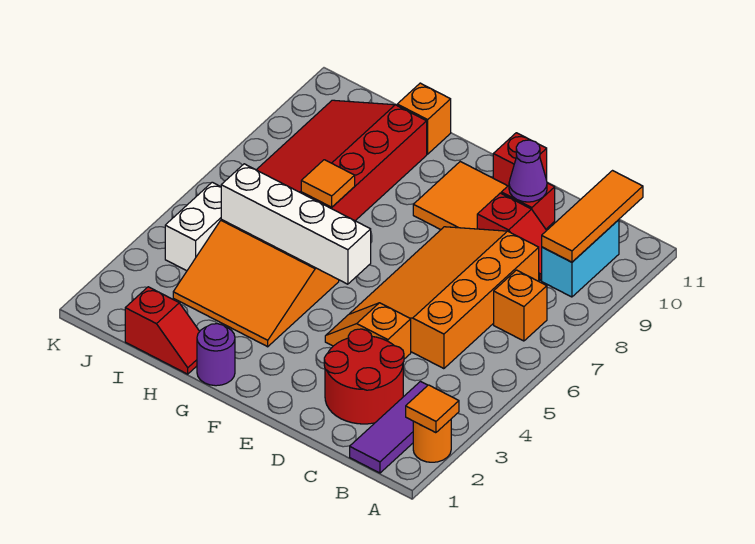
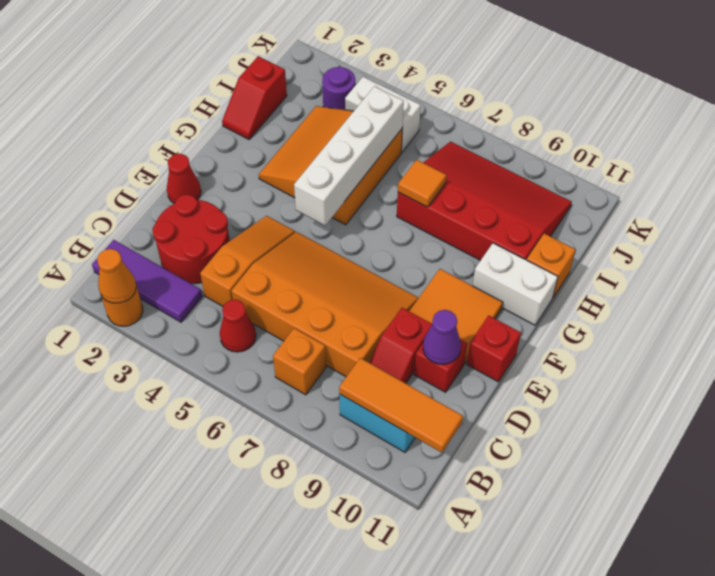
orange tile A2 level 2 -> orange cone A2 level 2
none -> red cone B5 level 1
orange slope D4:E4 level 1 top D -> orange slope C4:E4 level 1 top C
none -> red cone E1 level 1
purple round brick G1 level 1 -> purple round brick J3 level 1
none -> white brick G10:G11 level 1

